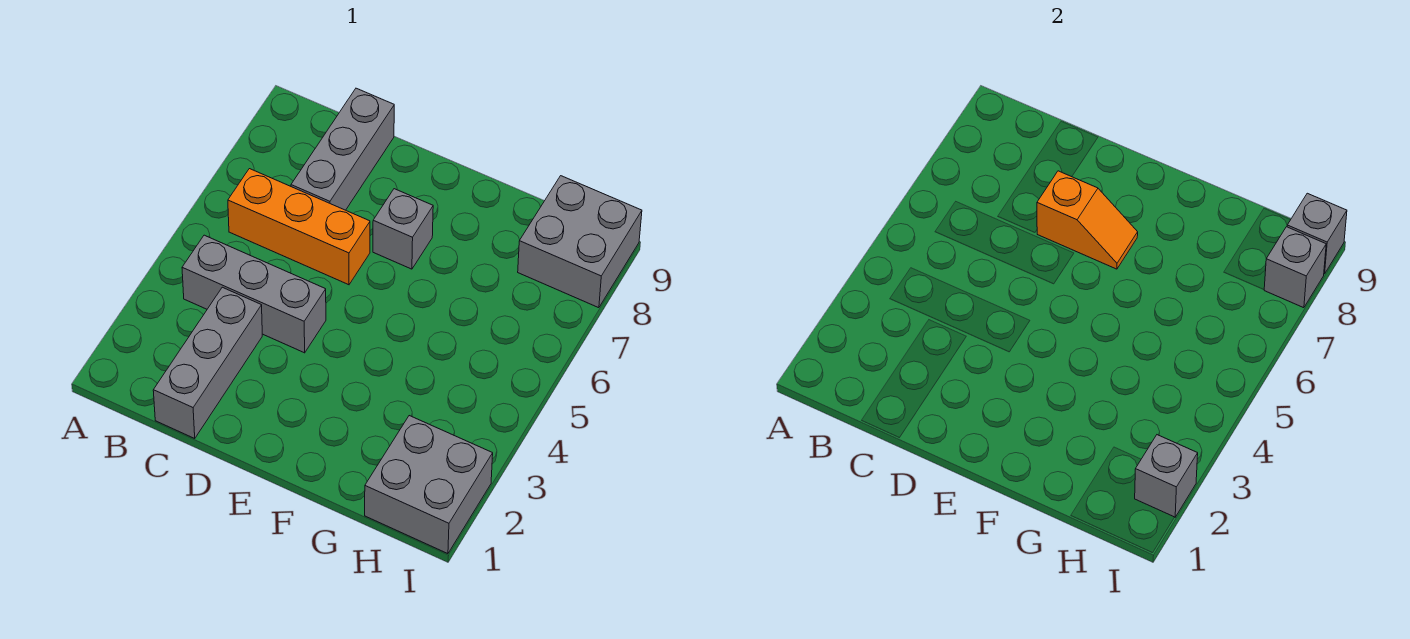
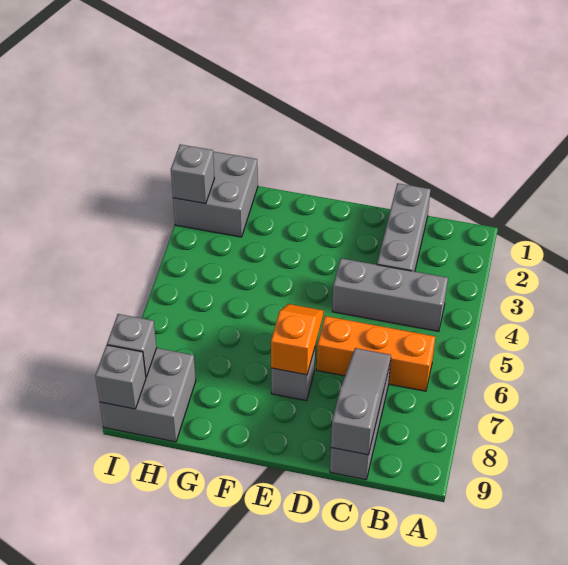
none -> grey slope C7:C9 level 2 top 9
orange slope D7:E7 level 2 top D -> orange slope E6:E7 level 2 top 7

